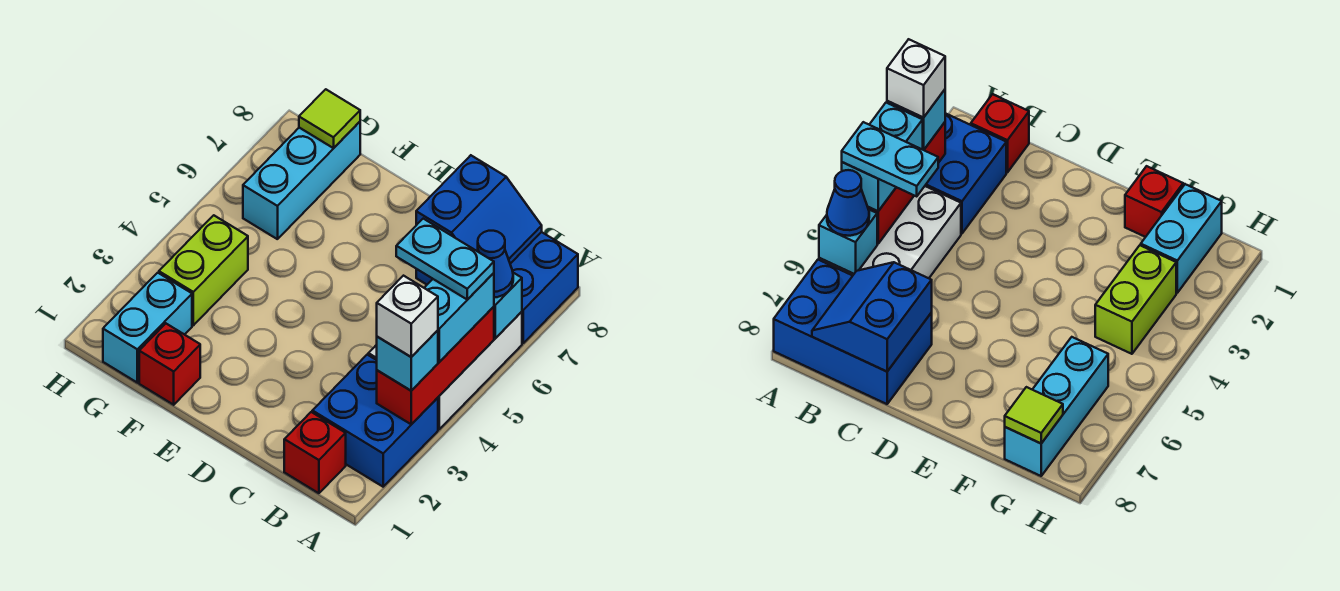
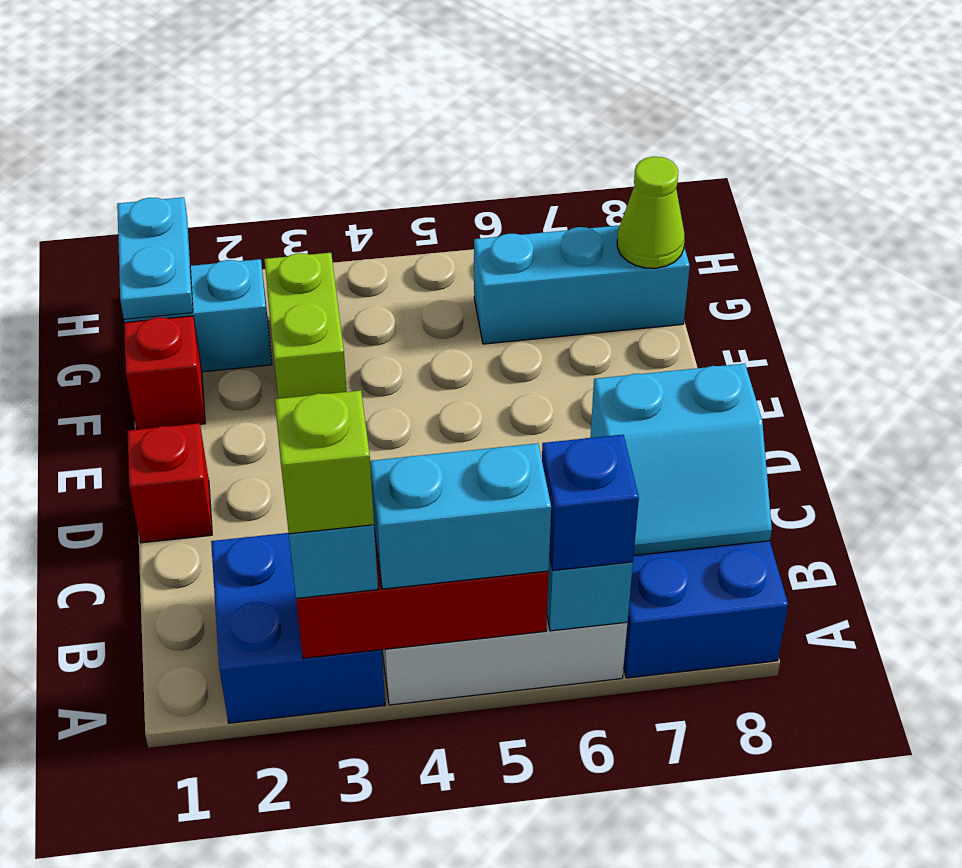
white brick A3 level 4 -> lime brick A3 level 4
cyan plate A5:B5 level 4 -> cyan plate G1:H1 level 2
blue cone A6 level 3 -> blue brick A6 level 3
red brick B1 level 1 -> red brick D1 level 1
blue slope B7:C8 level 2 top C -> cyan slope B7:C8 level 2 top C
lime brick G3:G4 level 1 -> lime brick F3:G3 level 1
lime tile G8 level 2 -> lime cone G8 level 2

